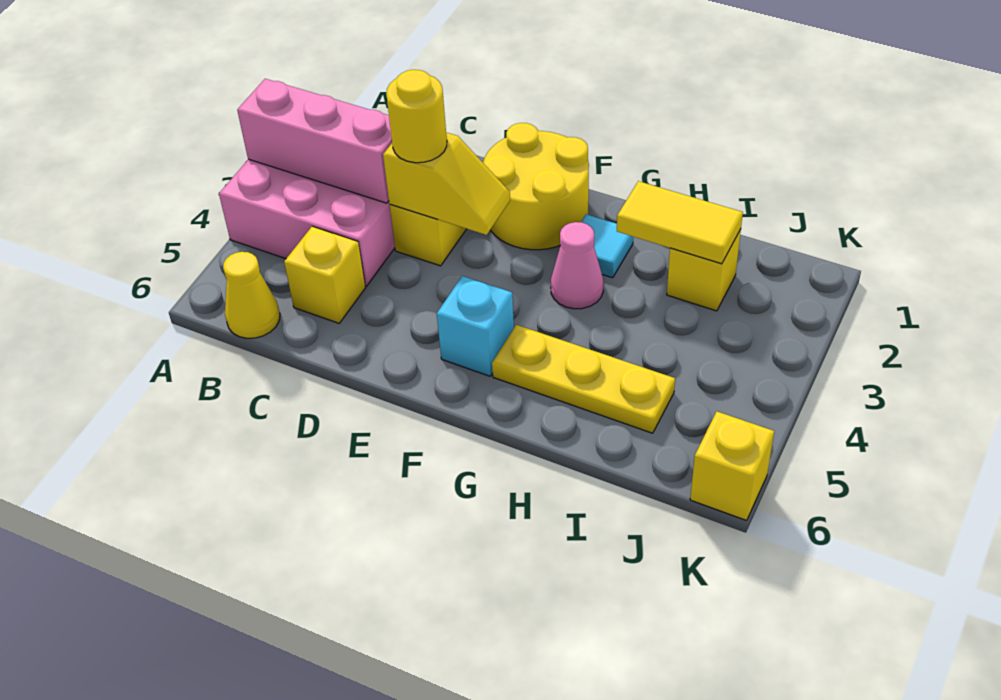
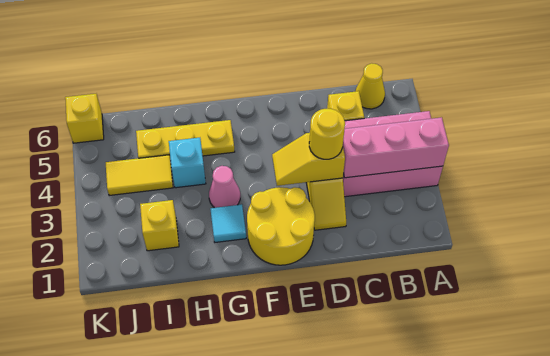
cyan brick F5 level 1 -> cyan brick H4 level 1
yellow tile H2:I2 level 2 -> yellow tile I4:J4 level 1

